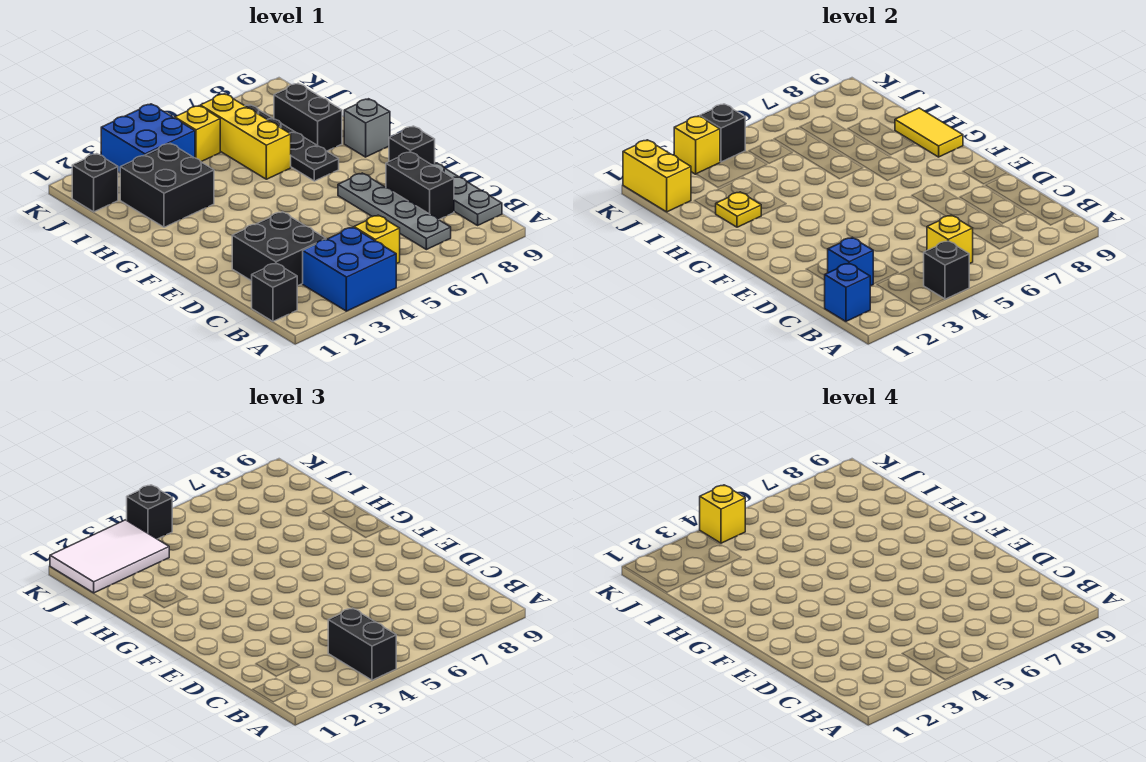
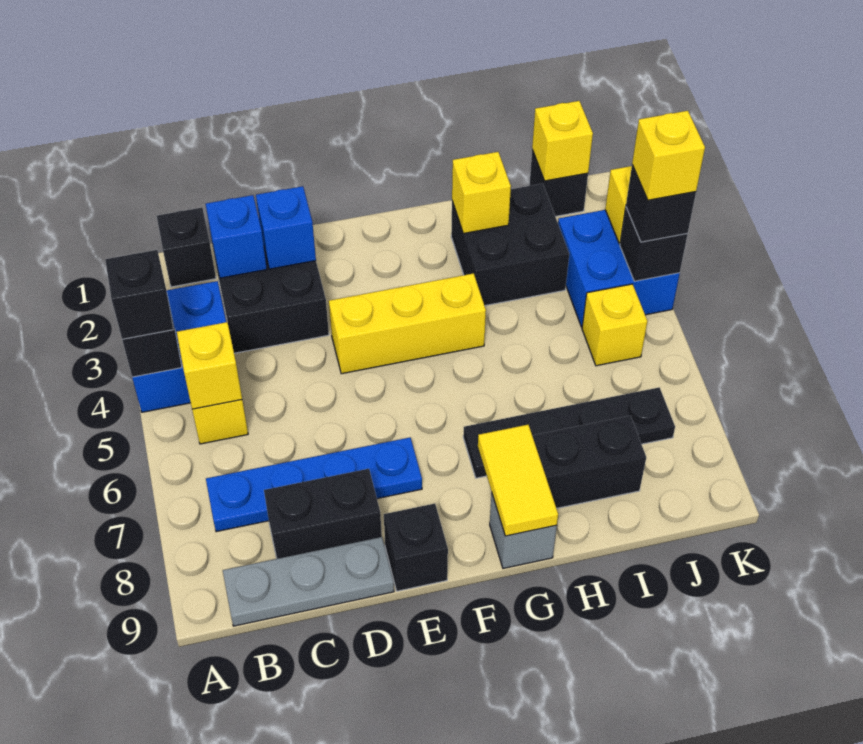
black brick A4:B4 level 3 -> black brick A4 level 3
blue brick B1 level 2 -> blue brick D2 level 2
grey plate B7:E7 level 1 -> blue plate B7:E7 level 1
yellow tile G9:H9 level 2 -> yellow tile G8:G9 level 2
yellow plate H2 level 2 -> yellow brick H2 level 2
yellow brick H6:J6 level 1 -> yellow brick E4:G4 level 1
yellow brick J1:K1 level 2 -> yellow brick J1 level 2
white tile J1:K3 level 3 -> none

